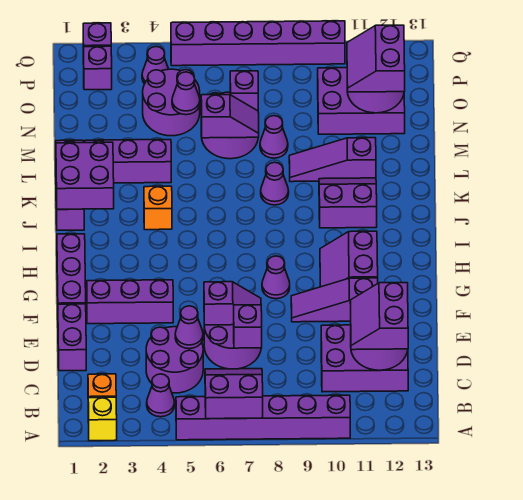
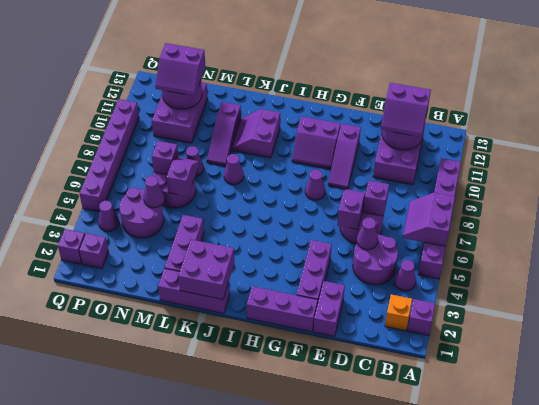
yellow brick A2 level 1 -> purple brick A2 level 1
purple brick D1:E1 level 1 -> purple brick E1:E2 level 1
orange brick J4 level 1 -> none

